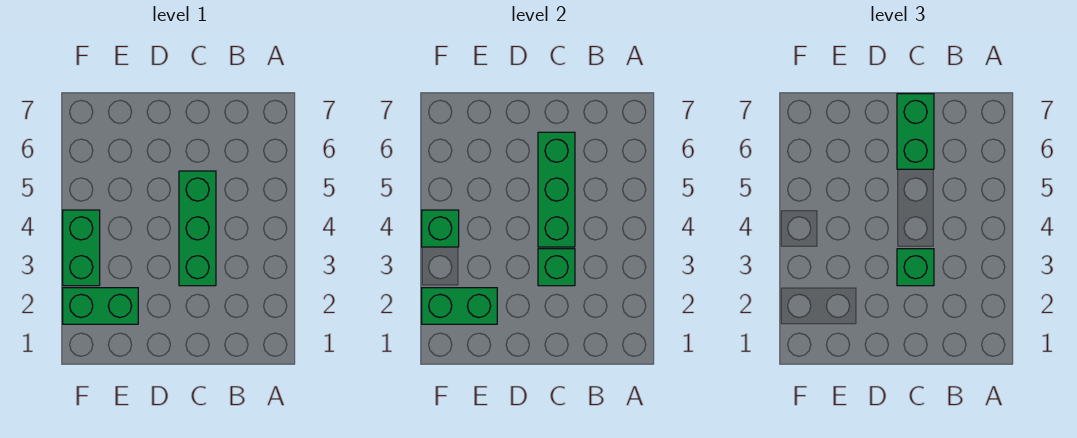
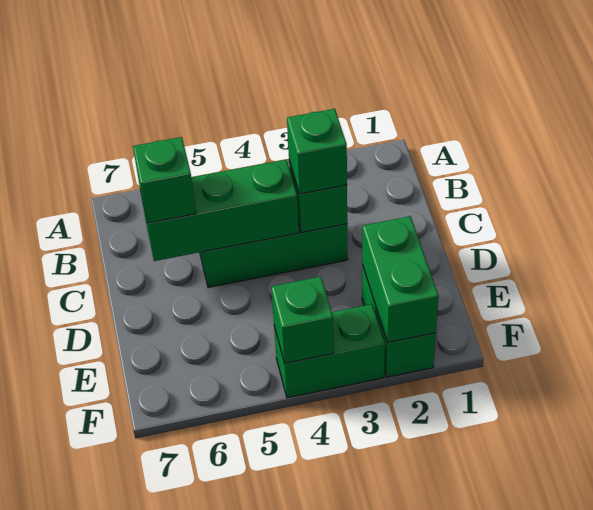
green brick C6:C7 level 3 -> green brick C6 level 3

